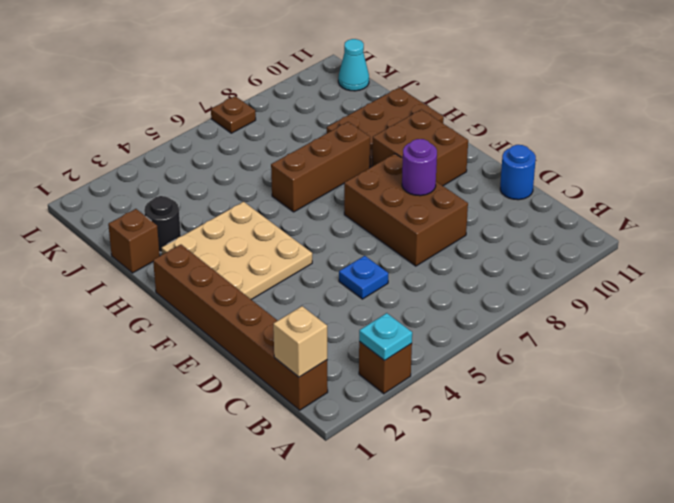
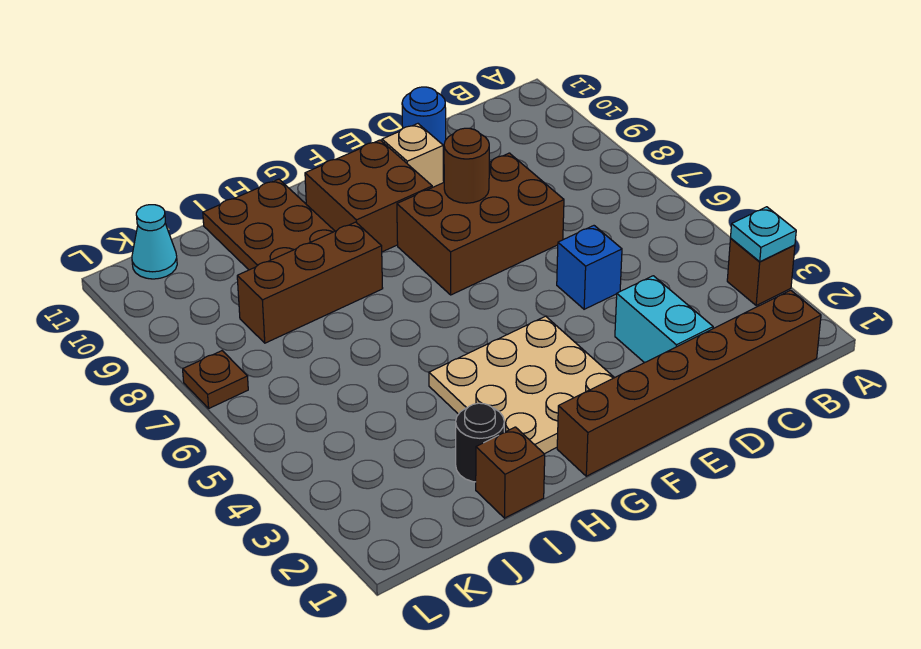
tan brick B1 level 2 -> tan brick E10 level 1
none -> cyan brick D2:D3 level 1
blue plate D5 level 1 -> blue brick D5 level 1
purple round brick E8 level 2 -> brown round brick E8 level 2
brown brick H6:H8 level 1 -> brown brick H8:J8 level 1

